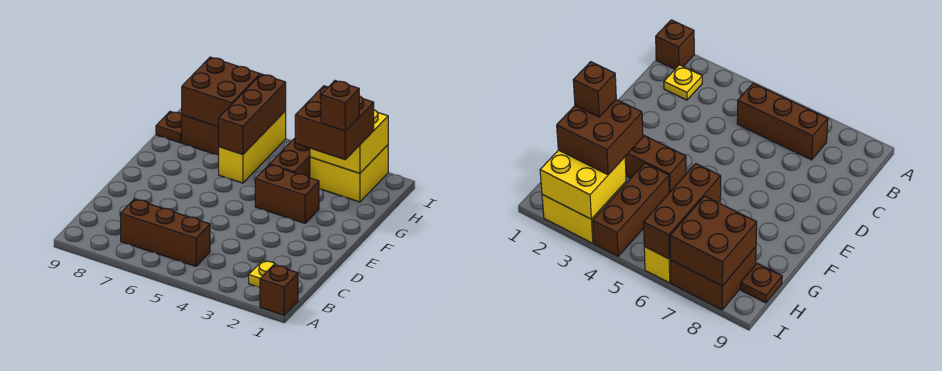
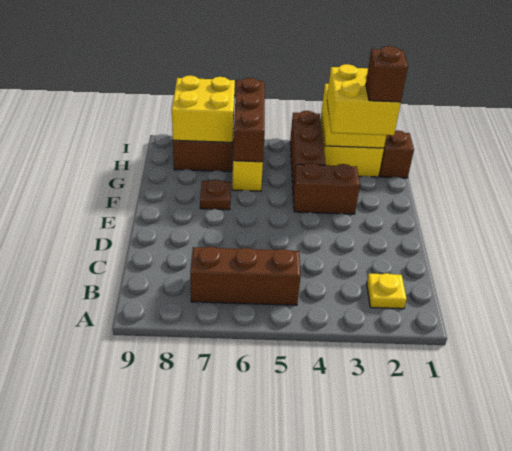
brown brick A1 level 1 -> brown brick H1 level 1
brown brick G2:H3 level 3 -> yellow brick G2:H3 level 3
brown brick H7:I8 level 2 -> yellow brick H7:I8 level 2
brown plate H9 level 1 -> brown plate F7 level 1

